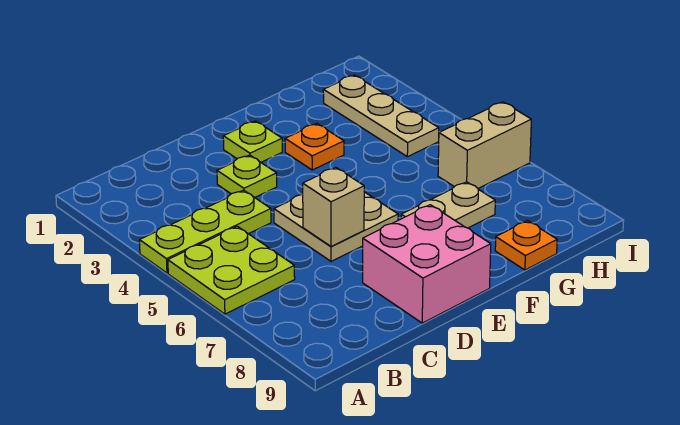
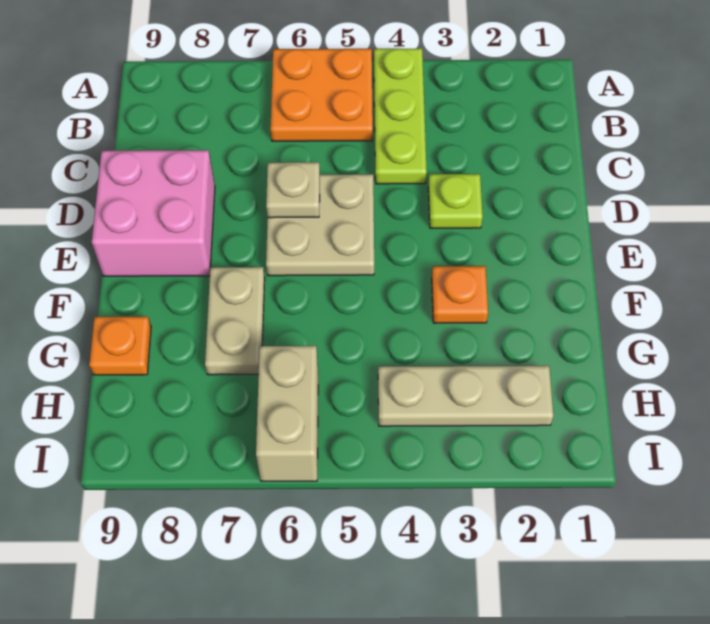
lime plate A5:B6 level 1 -> orange plate A5:B6 level 1
tan brick D6 level 2 -> tan plate D6 level 2
lime plate E2 level 1 -> none

